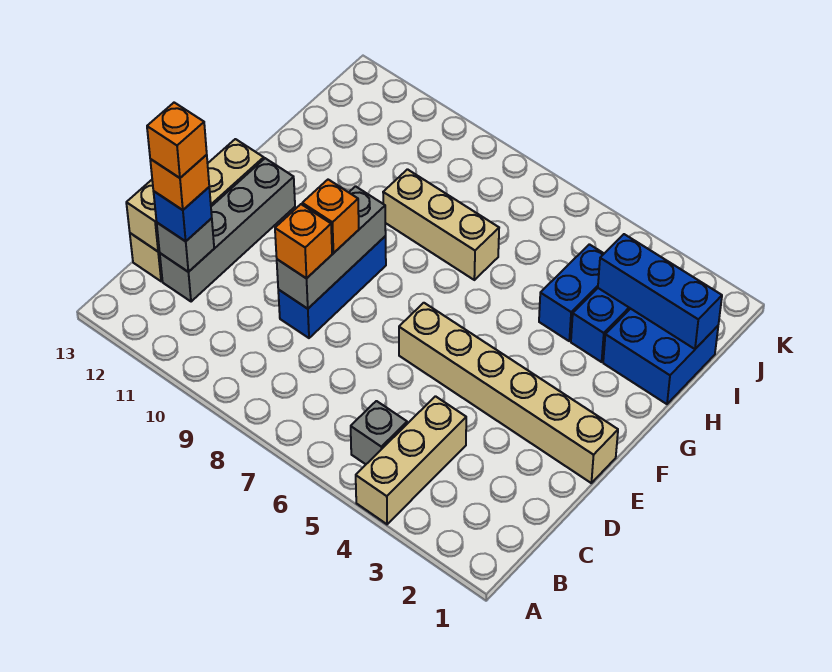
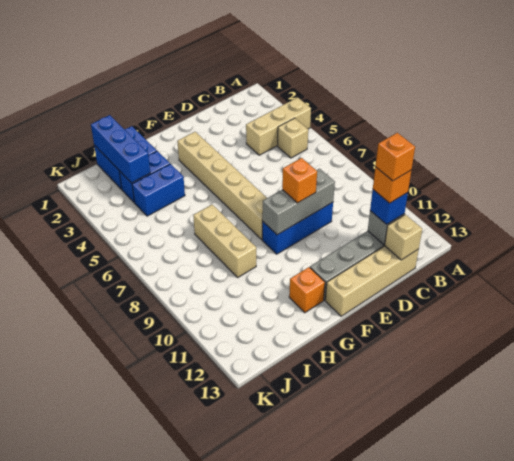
grey brick B5 level 1 -> tan brick B5 level 1
orange brick D9 level 3 -> orange brick G12 level 1
tan brick E1:E6 level 1 -> tan brick F3:F8 level 1

